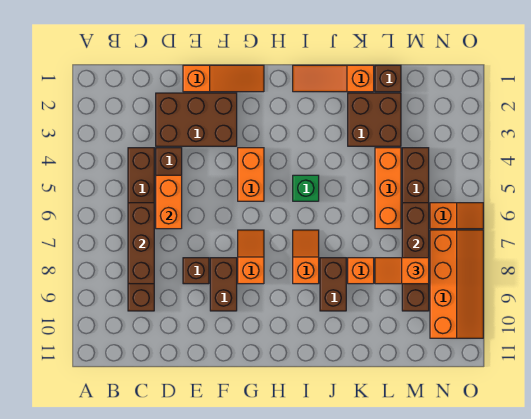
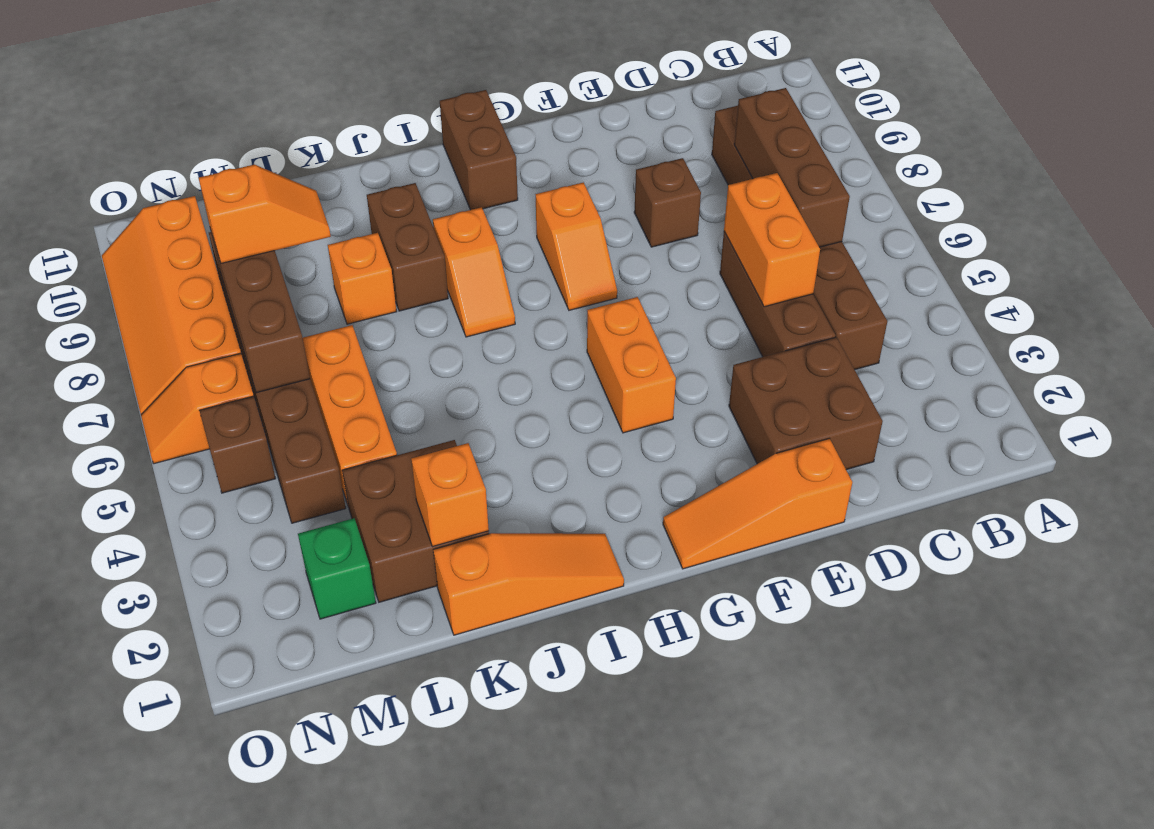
brown brick D2:F3 level 1 -> brown brick D2:E3 level 1
brown brick F8:F9 level 1 -> brown brick H10:H11 level 1
green brick I5 level 1 -> green brick M2 level 1
none -> orange brick K2 level 2
brown brick L1 level 1 -> brown brick N5 level 1

